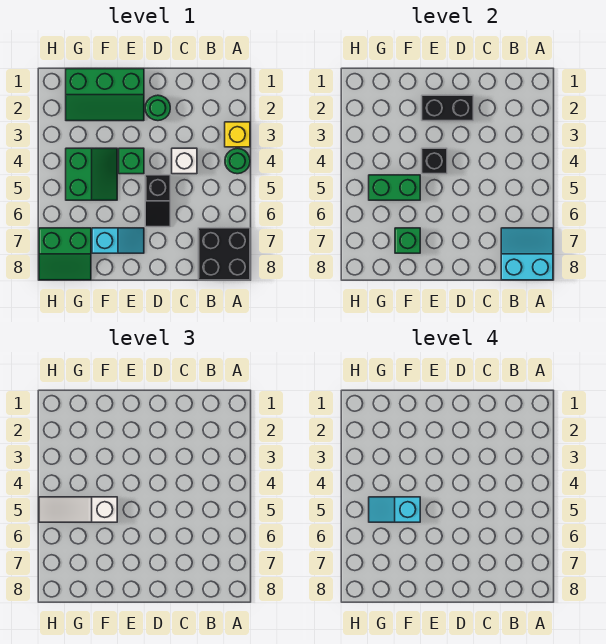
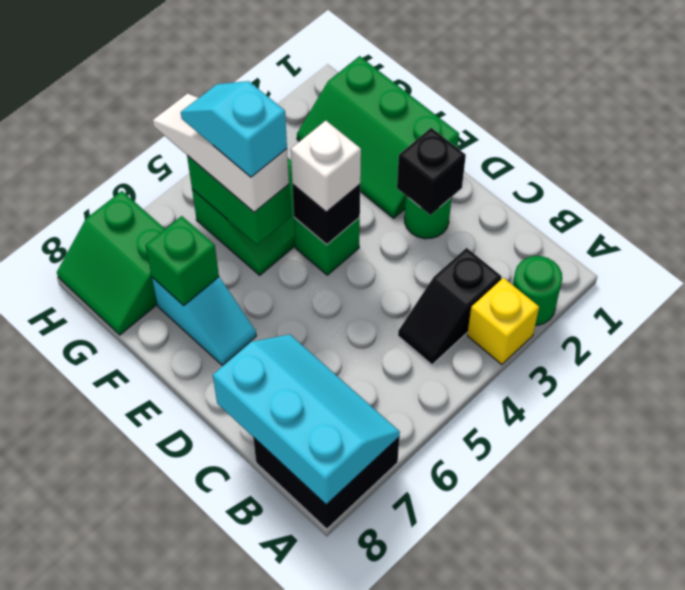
green round brick A4 level 1 -> green round brick A2 level 1
cyan slope A7:B8 level 2 top 8 -> cyan slope A7:C8 level 2 top 8
white brick C4 level 1 -> white brick E4 level 3
black brick D2:E2 level 2 -> black brick D2 level 2
black slope D5:D6 level 1 top 5 -> black slope B3:B4 level 1 top 3

